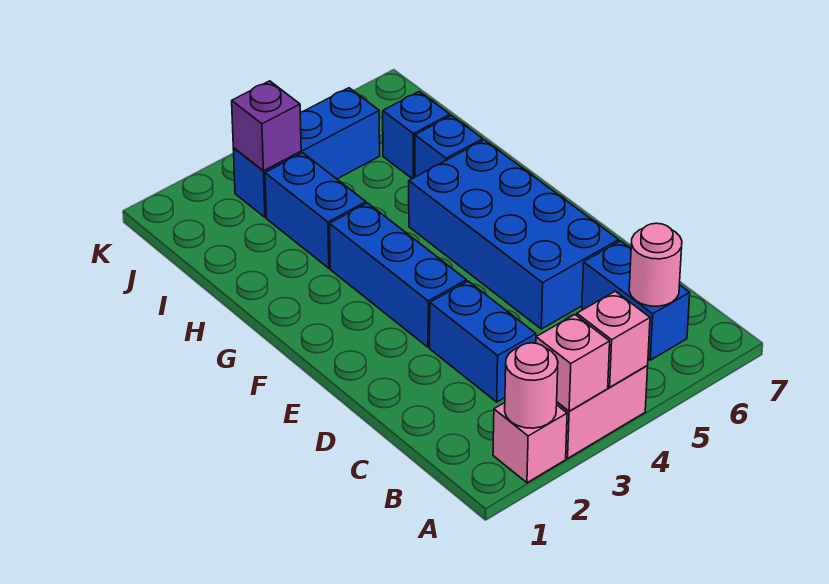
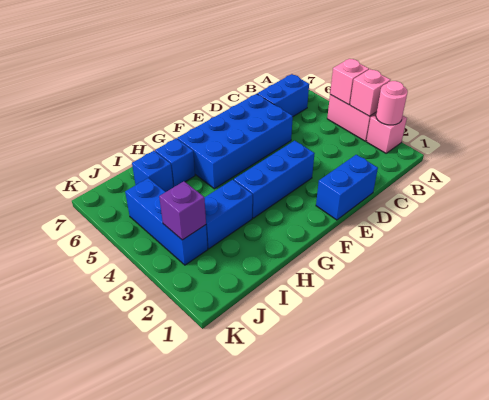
pink round brick B6 level 2 -> none
blue brick C3:D3 level 1 -> blue brick D1:E1 level 1

